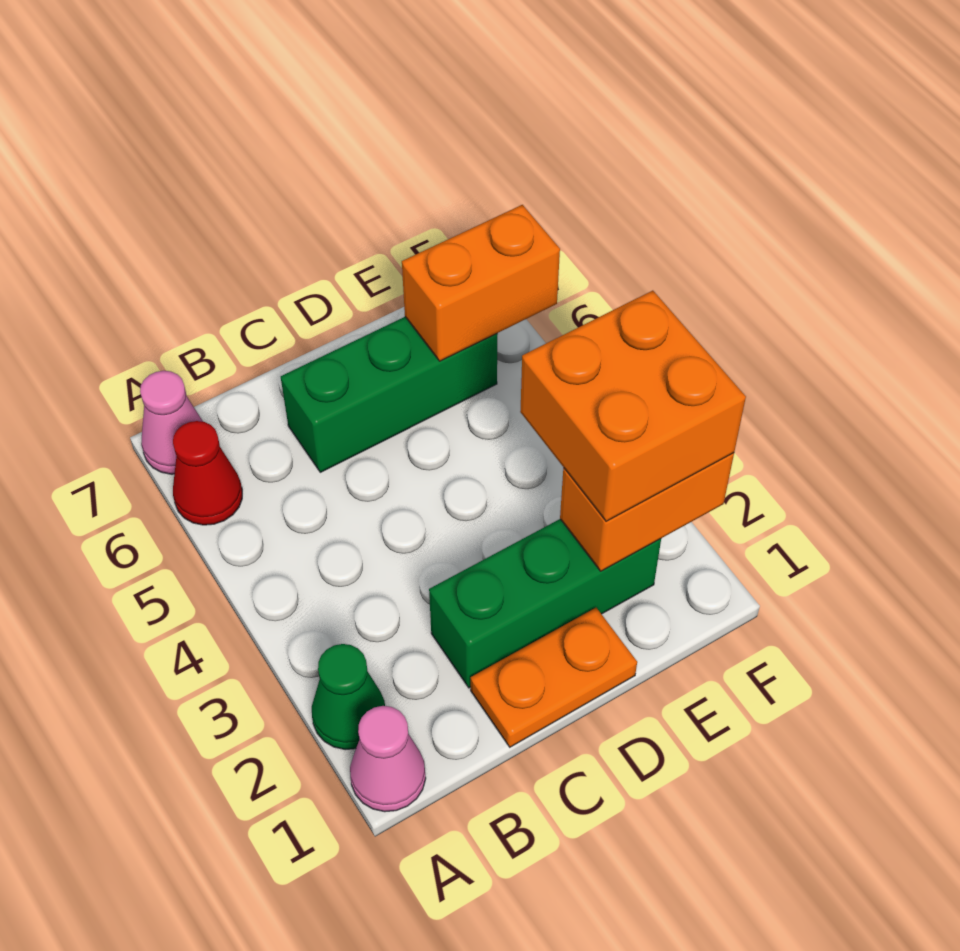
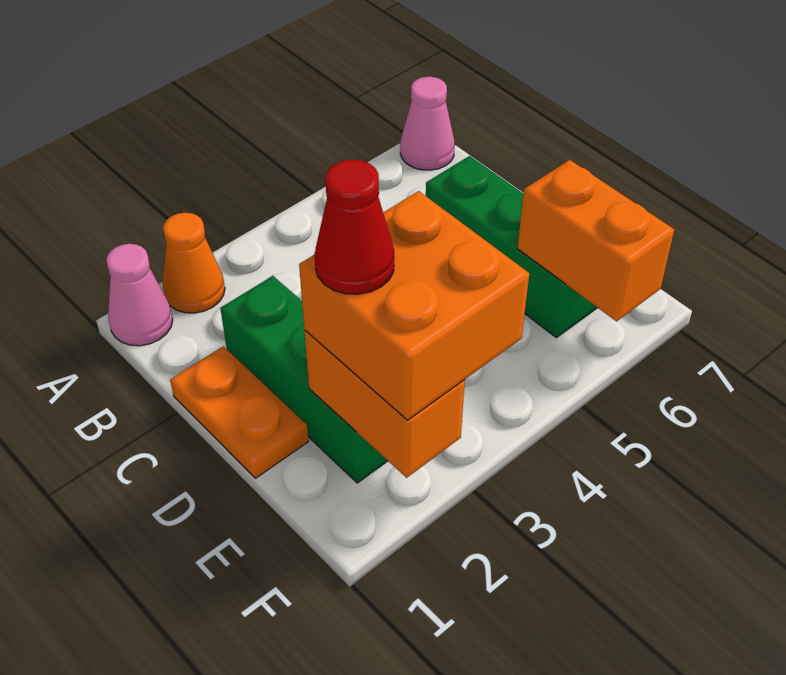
green cone A2 level 1 -> orange cone A2 level 1
red cone A6 level 1 -> red cone E2 level 4

